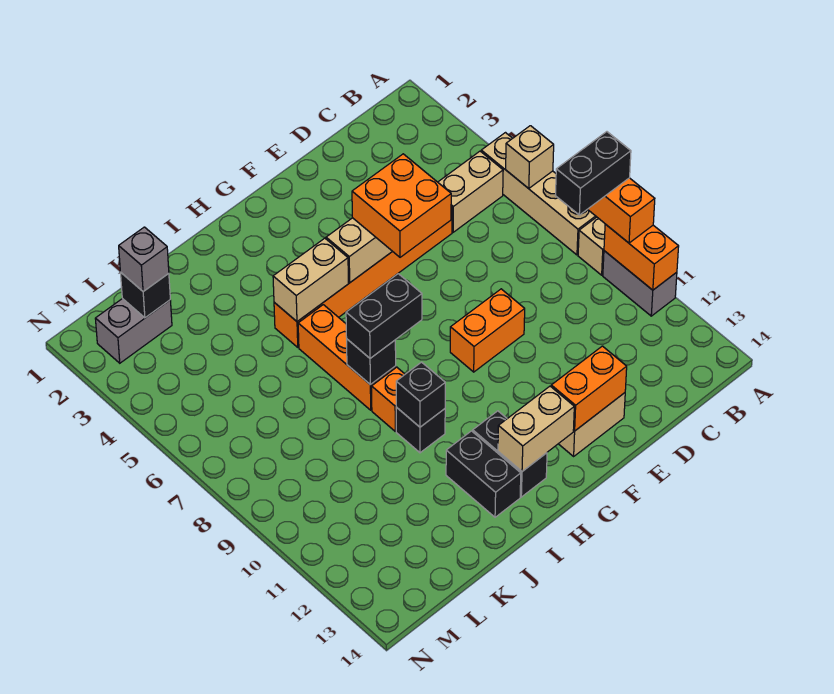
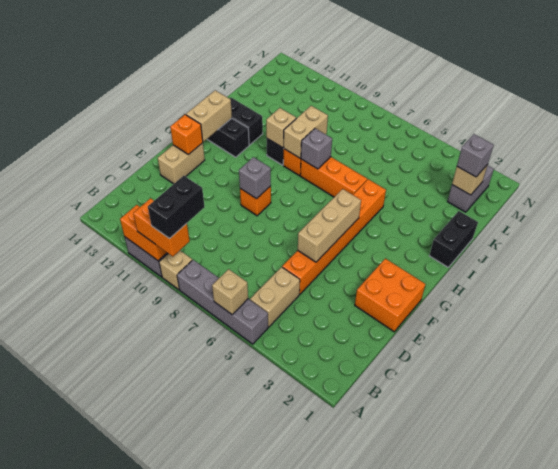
tan brick A5:A8 level 1 -> grey brick A5:A8 level 1
orange brick E5:F6 level 3 -> orange brick E1:F2 level 1
orange brick E9:F9 level 1 -> orange brick F9 level 1
orange brick E13:F13 level 2 -> orange brick F13 level 2
none -> grey brick F9 level 2
tan brick H5:I5 level 2 -> tan brick I9:J9 level 2
black brick H8:I8 level 3 -> black brick I1:J1 level 1
black brick I8 level 2 -> grey brick I8 level 2
black brick I10 level 2 -> tan brick I10 level 2
black brick L2 level 2 -> tan brick L2 level 2

